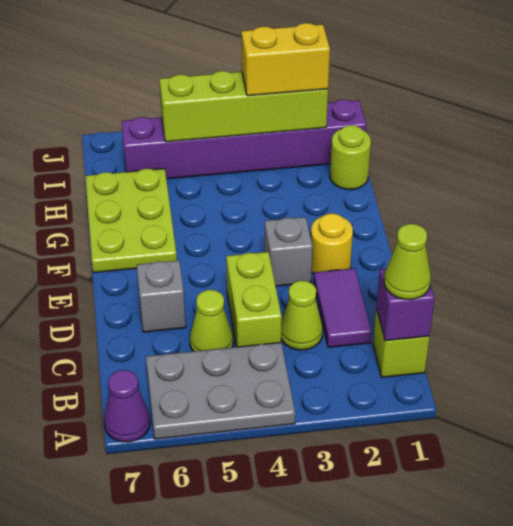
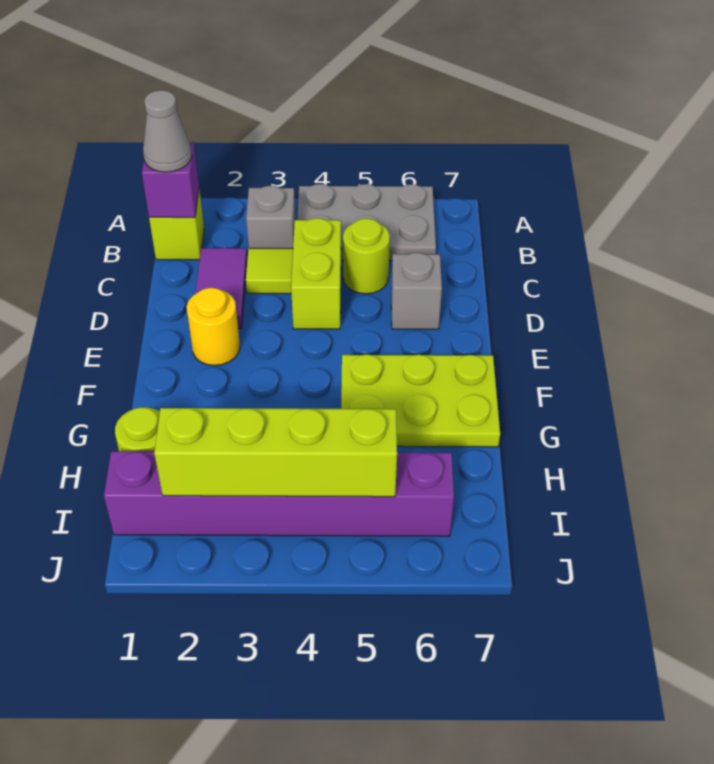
purple cone A7 level 1 -> none
lime cone B1 level 3 -> grey cone B1 level 3
lime cone C3 level 1 -> lime tile C3 level 1
lime cone C5 level 1 -> lime round brick C5 level 1
grey brick E3 level 1 -> grey brick B3 level 1
lime plate F6:H7 level 1 -> lime plate F5:G7 level 1
yellow brick I2:I3 level 3 -> none

